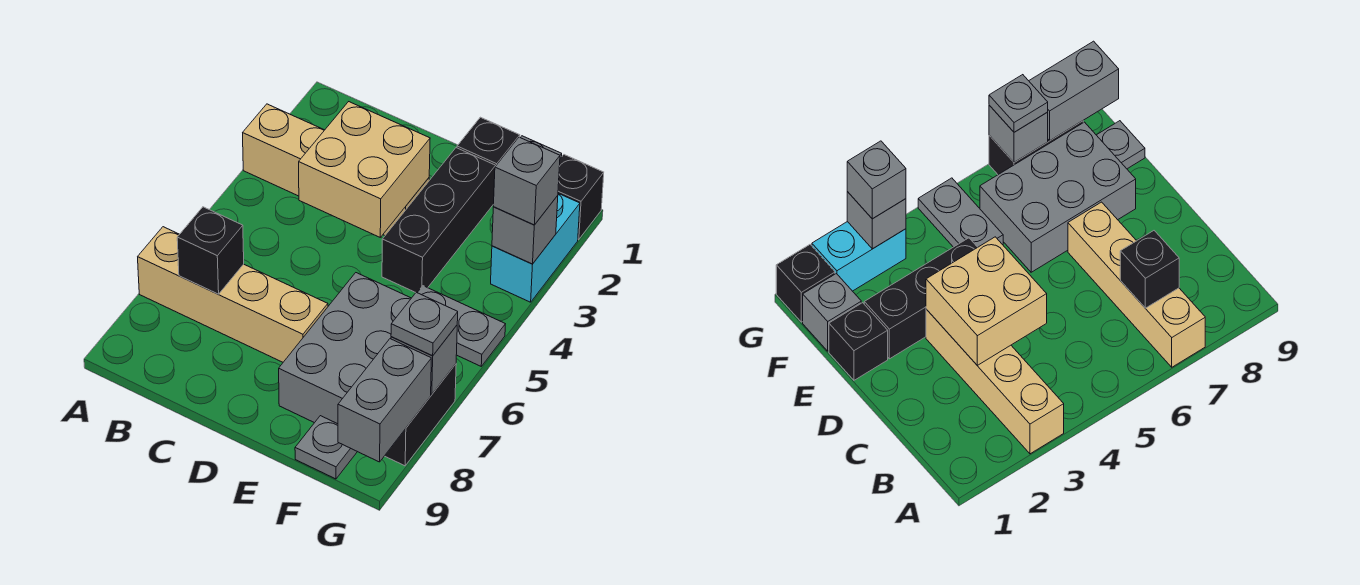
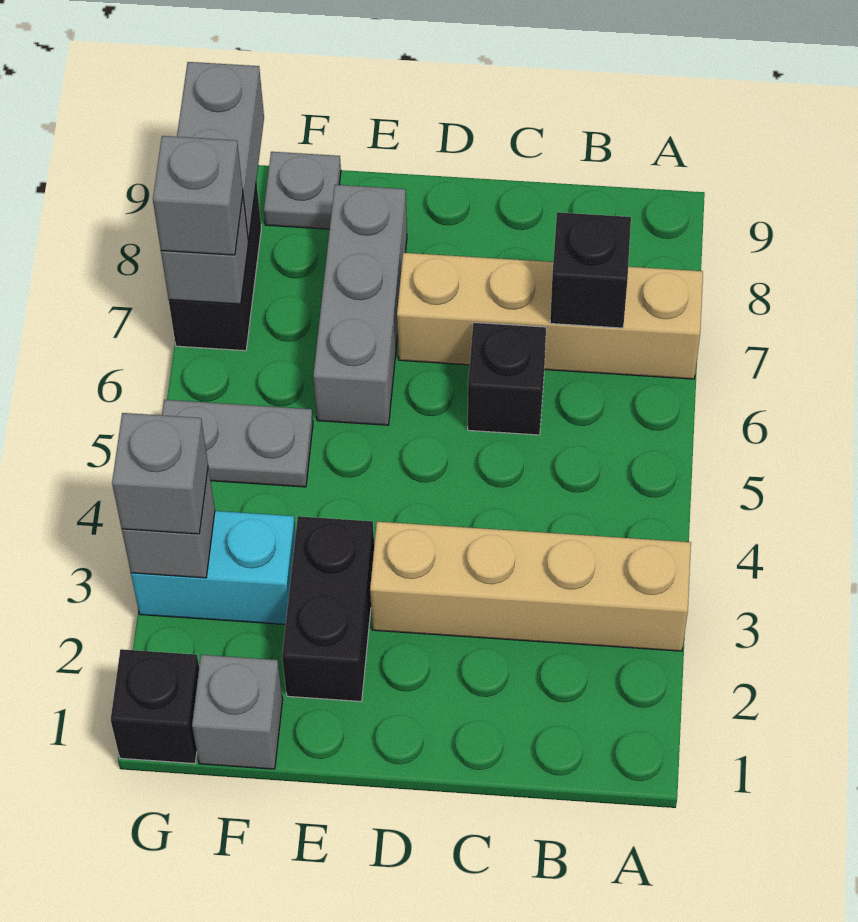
tan brick C3:D4 level 2 -> none
black brick E1 level 1 -> black brick C6 level 1
black brick E2:E4 level 1 -> black brick E2:E3 level 1
grey brick E6:F8 level 1 -> grey brick E6:E8 level 1
cyan brick G2:G3 level 1 -> cyan brick F3:G3 level 1
grey plate G7 level 3 -> grey brick G7 level 3

